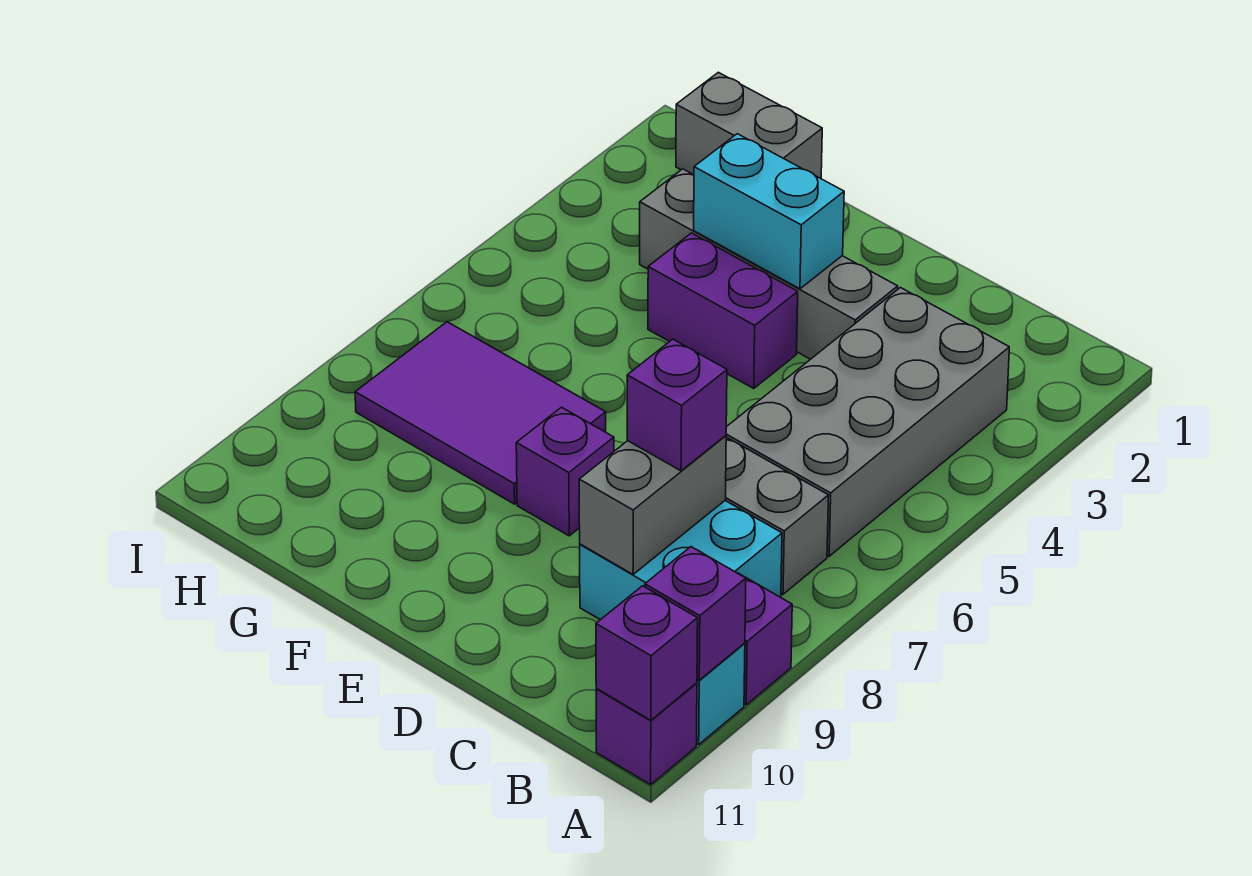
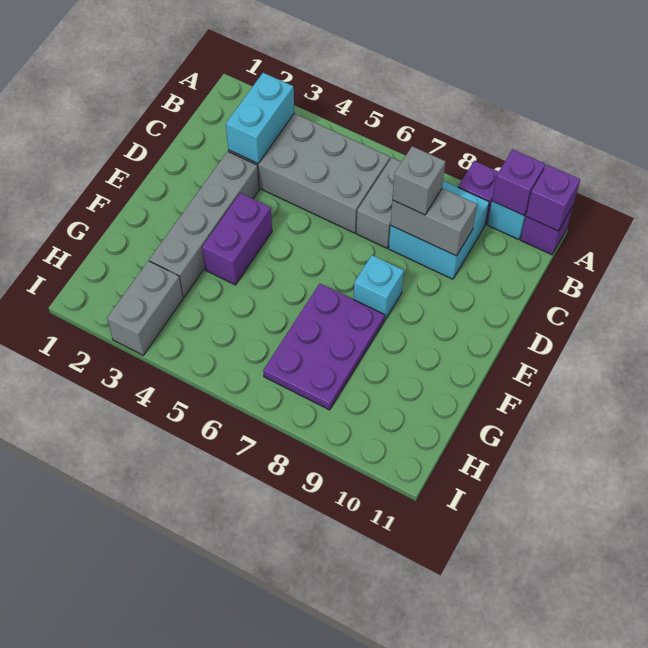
purple brick C8 level 3 -> grey brick C8 level 3
cyan brick E3:F3 level 2 -> cyan brick B3:C3 level 2
purple brick E8 level 1 -> cyan brick E8 level 1
purple tile F7:H8 level 1 -> purple plate F7:H8 level 1
grey brick G1:H1 level 1 -> grey brick H3:I3 level 1

